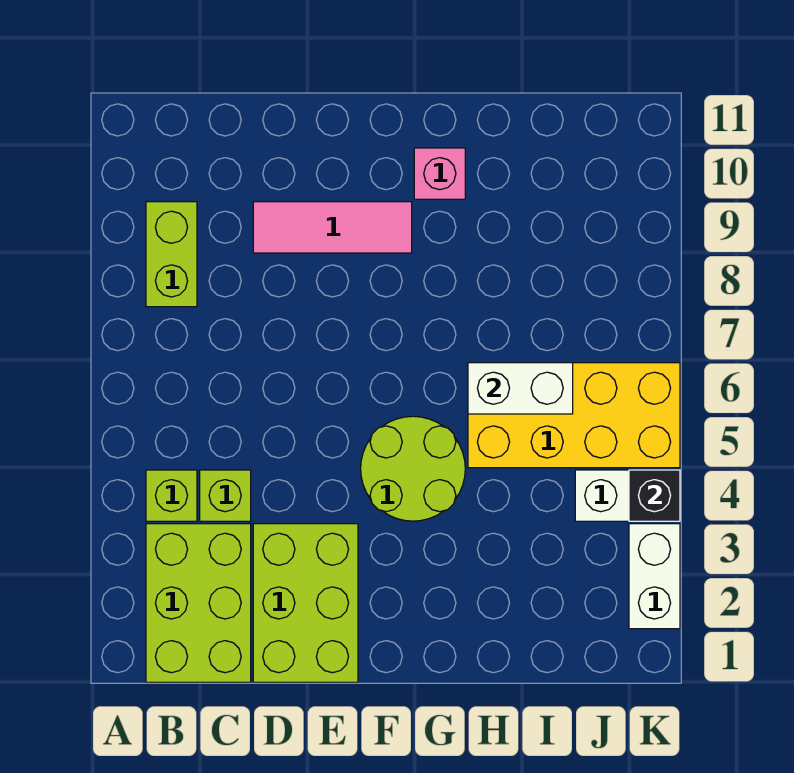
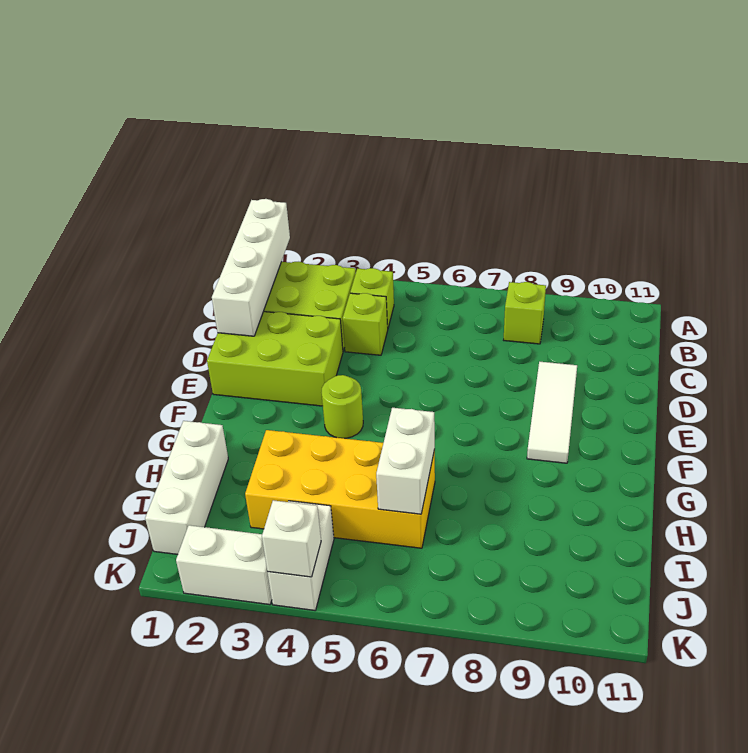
none -> white brick A1:D1 level 2
lime brick B8:B9 level 1 -> lime brick B8 level 1
pink tile D9:F9 level 1 -> white tile D9:F9 level 1
lime round brick F4:G5 level 1 -> lime round brick F4 level 1
pink brick G10 level 1 -> none
none -> white brick H1:J1 level 1
yellow brick H5:K6 level 1 -> yellow brick H3:I6 level 1
black brick K4 level 2 -> white brick K4 level 2

